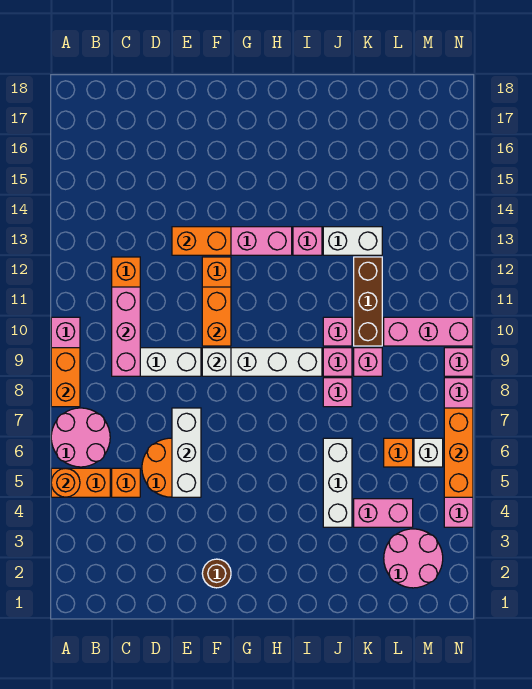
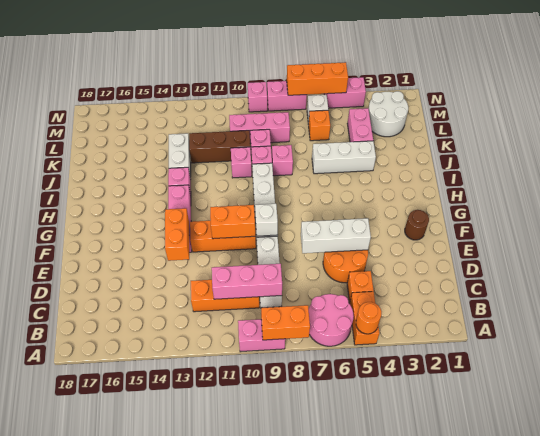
pink round brick L2:M3 level 1 -> white round brick L2:M3 level 1
pink brick L10:N10 level 1 -> pink brick L8:L10 level 1

